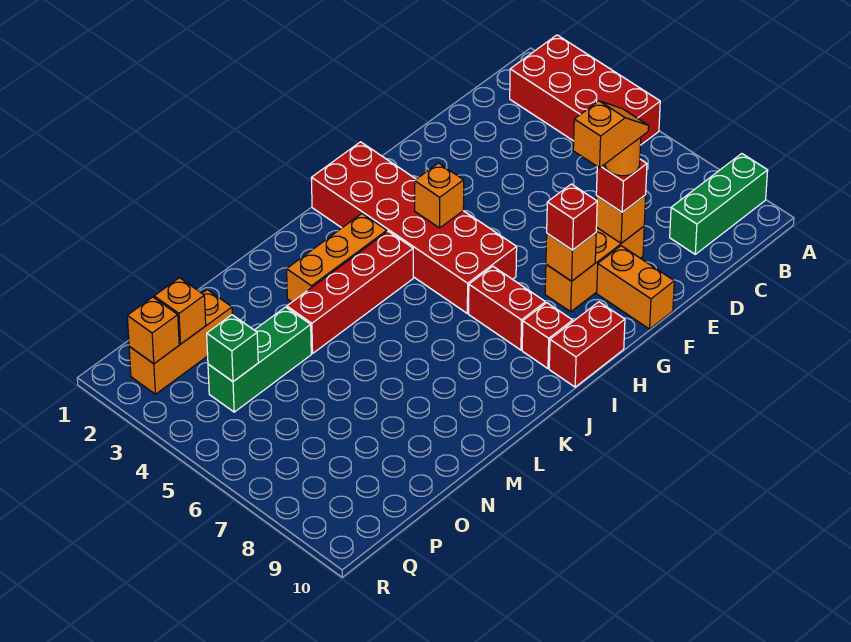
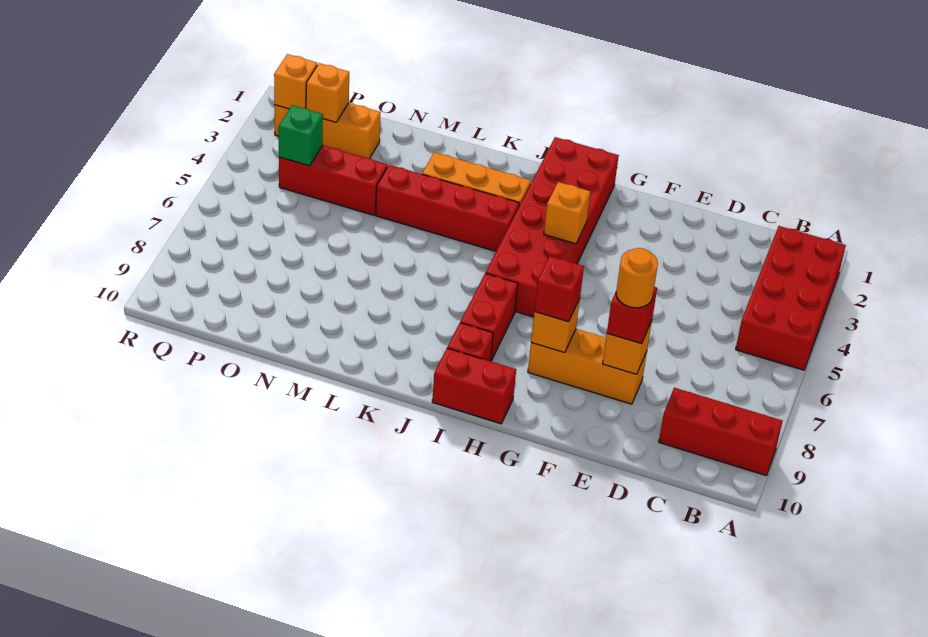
green brick A9:C9 level 1 -> red brick A9:C9 level 1
orange slope E8:F8 level 5 top F -> none
orange brick F9:F10 level 1 -> none
green brick N4:P4 level 1 -> red brick N4:P4 level 1

